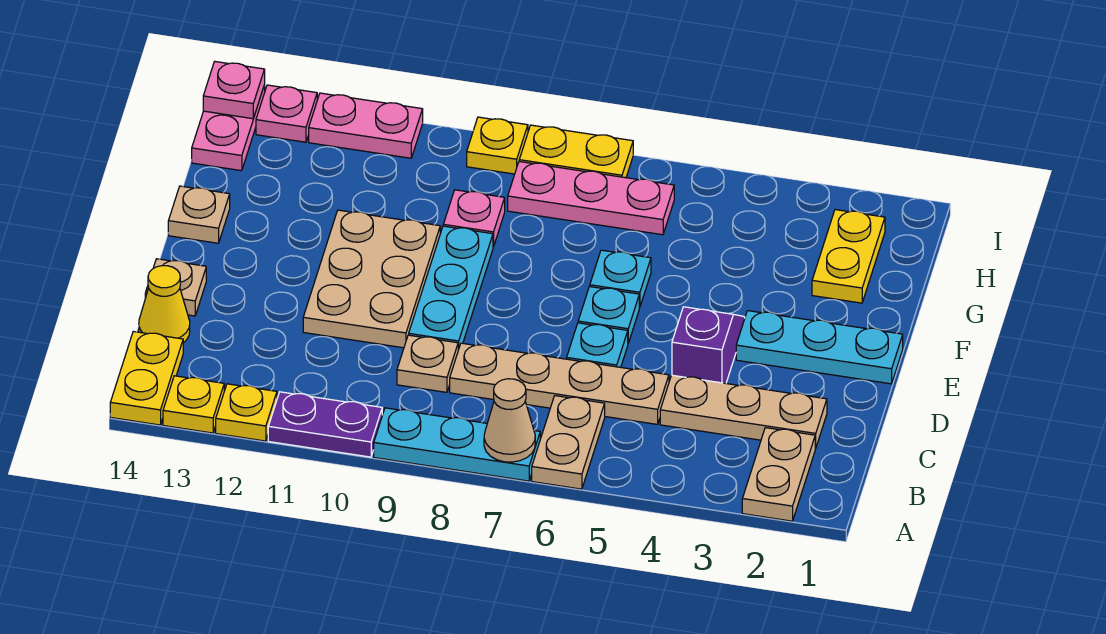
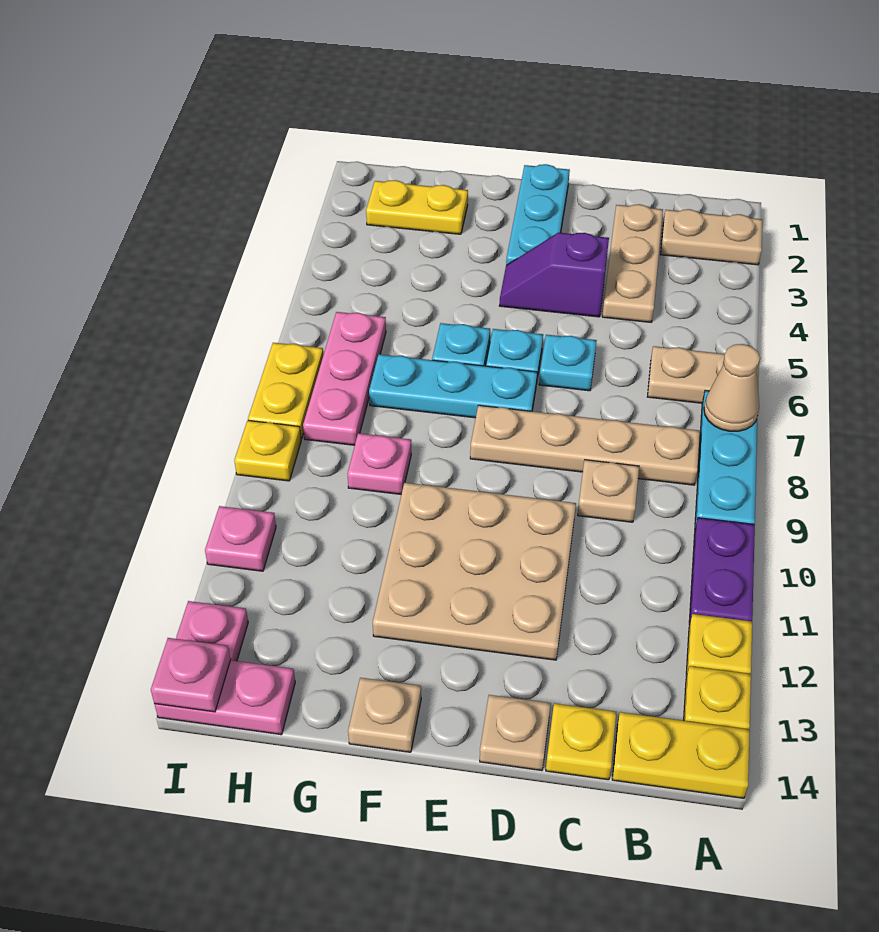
tan plate C5:C8 level 1 -> tan plate B8:E8 level 1
yellow cone C14 level 1 -> yellow plate C14 level 1
cyan plate D9:F9 level 1 -> cyan plate E7:G7 level 1
tan plate D10:F11 level 1 -> tan plate D10:F12 level 1
pink plate I11:I12 level 1 -> pink plate I11 level 1

